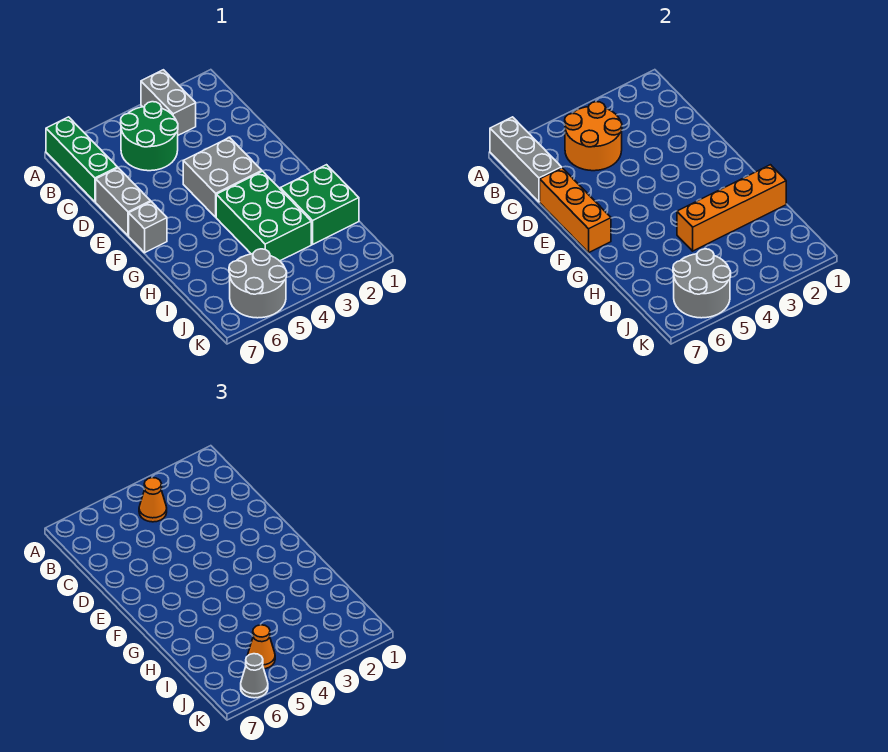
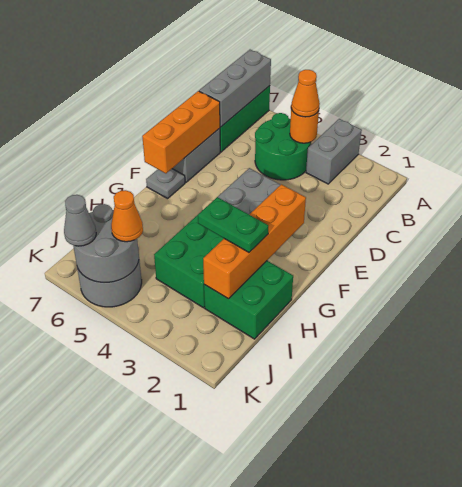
orange round brick B4:C5 level 2 -> orange round brick B4 level 2
grey brick F7 level 1 -> grey plate F7 level 1
orange brick H1:H4 level 2 -> orange brick F2:I2 level 2
none -> green plate H2:H3 level 3

